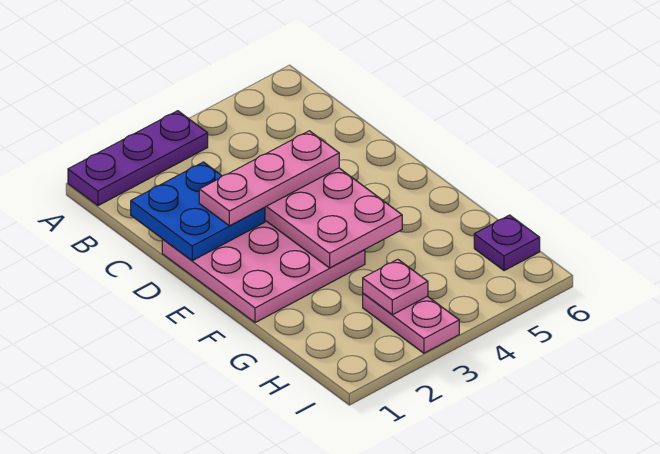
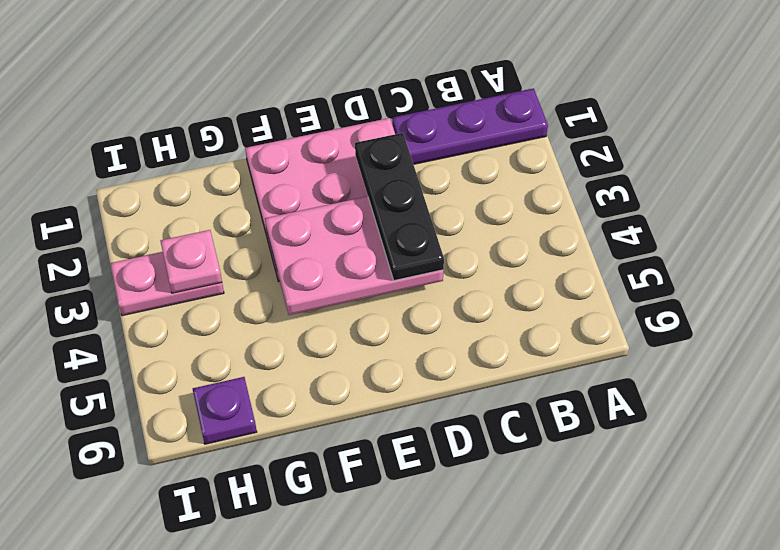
purple plate A1:A3 level 1 -> purple plate A1:C1 level 1
blue plate C1:D2 level 2 -> none
pink plate D2:D4 level 3 -> black plate D2:D4 level 3

